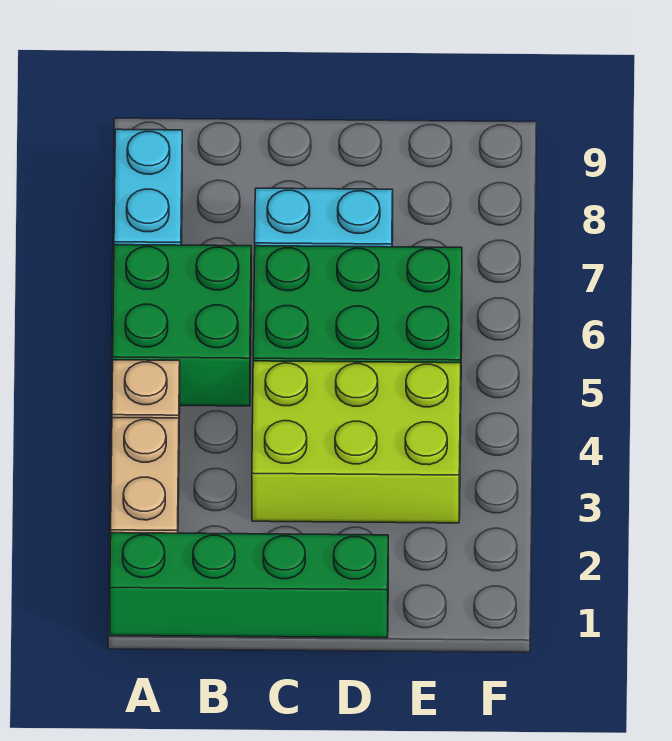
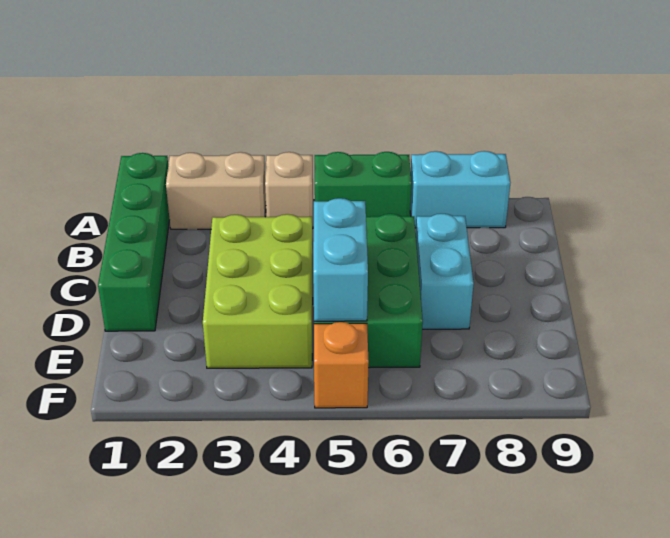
green brick A5:B6 level 1 -> green brick A5:A6 level 1
none -> cyan brick D5:E5 level 2
none -> orange brick F5 level 1

